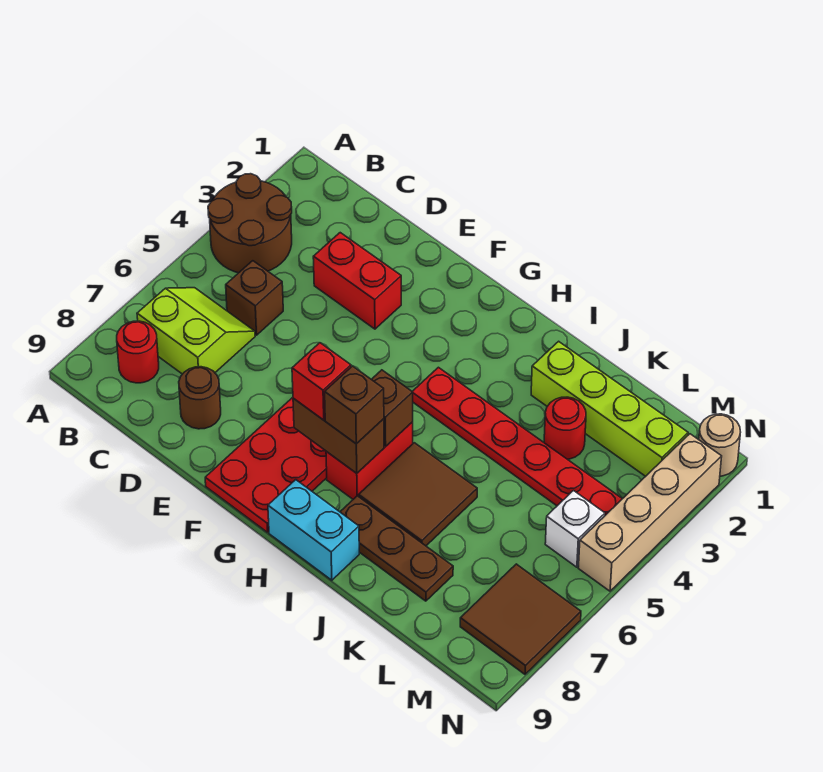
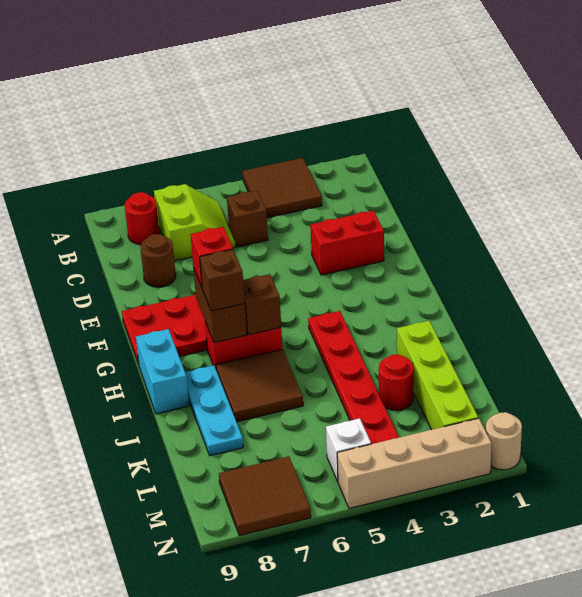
brown round brick A3:B4 level 1 -> brown tile A3:B4 level 1
red brick D3:E3 level 1 -> red brick E2:E3 level 1
brown plate I8:K8 level 1 -> cyan plate I8:K8 level 1

